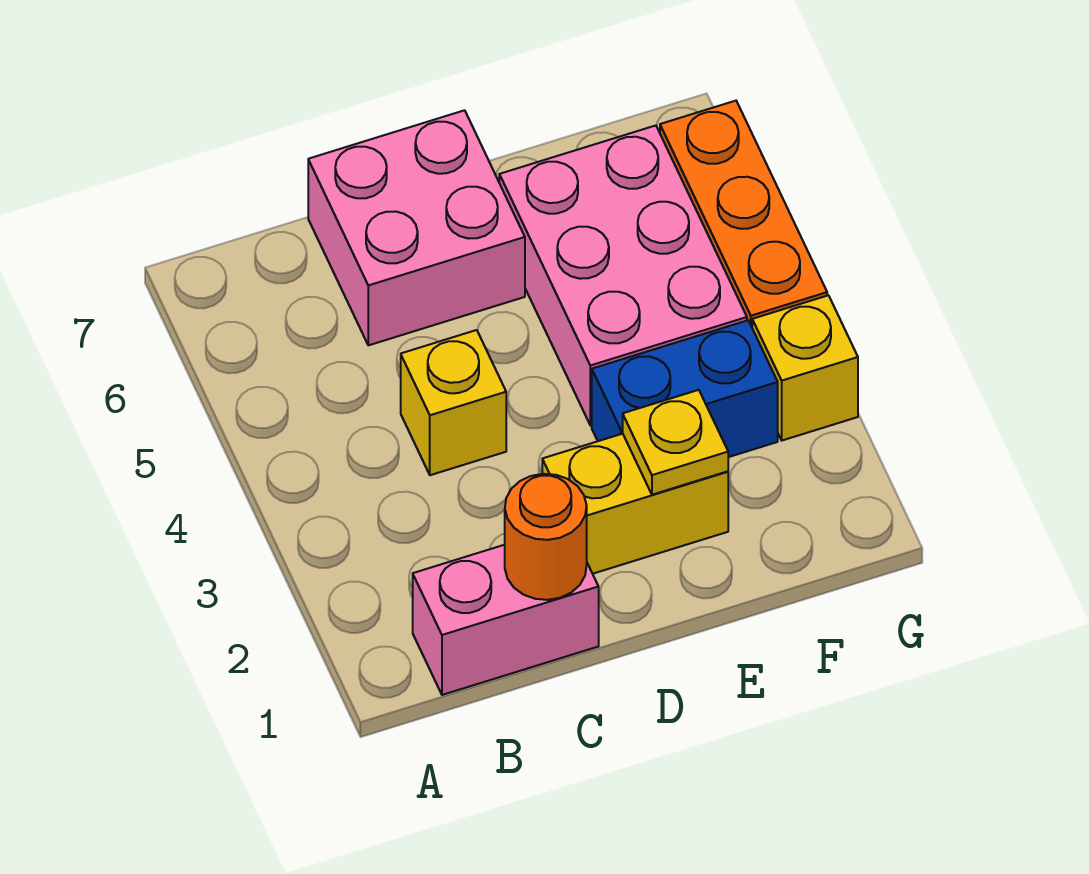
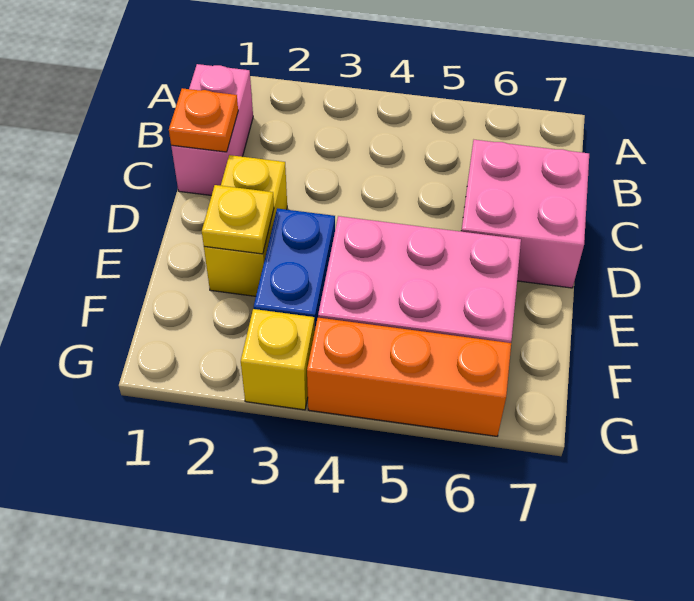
orange round brick C1 level 2 -> orange plate C1 level 2
yellow brick C4 level 1 -> none

